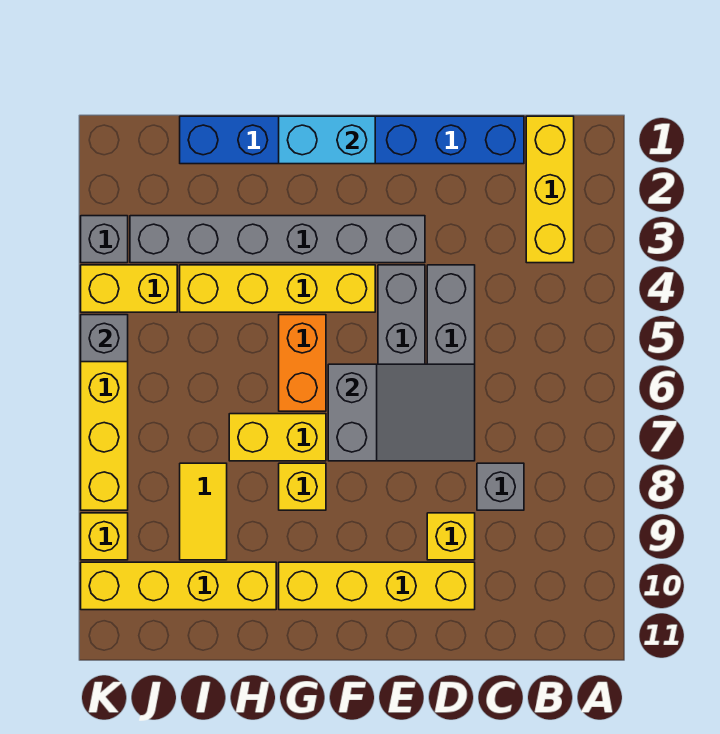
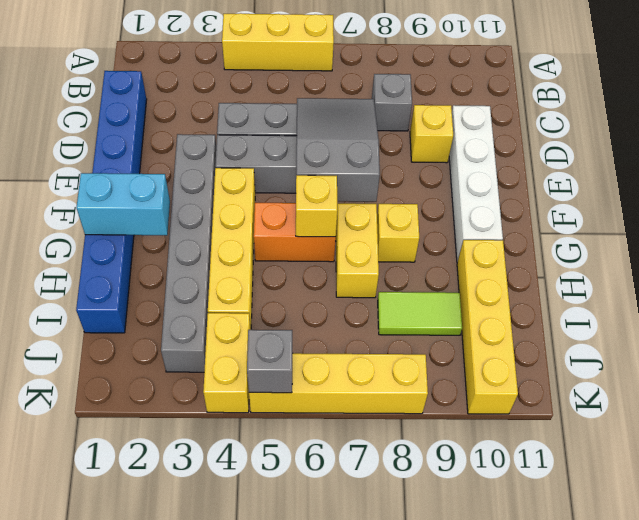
yellow brick B1:B3 level 1 -> yellow brick A4:A6 level 1
yellow brick D10:G10 level 1 -> white brick D10:G10 level 1
cyan brick F1:G1 level 2 -> cyan brick G1:G2 level 2
yellow tile I8:I9 level 1 -> lime tile I8:I9 level 1
grey brick K3 level 1 -> none
yellow brick K9 level 1 -> yellow brick G6 level 2

